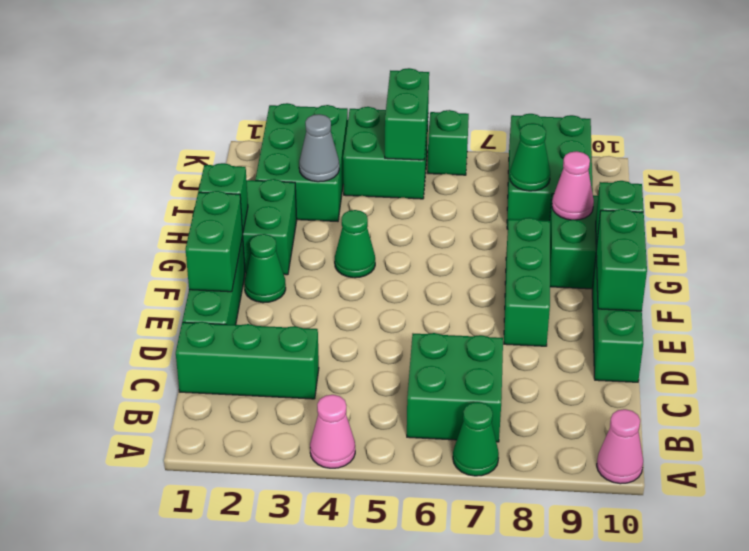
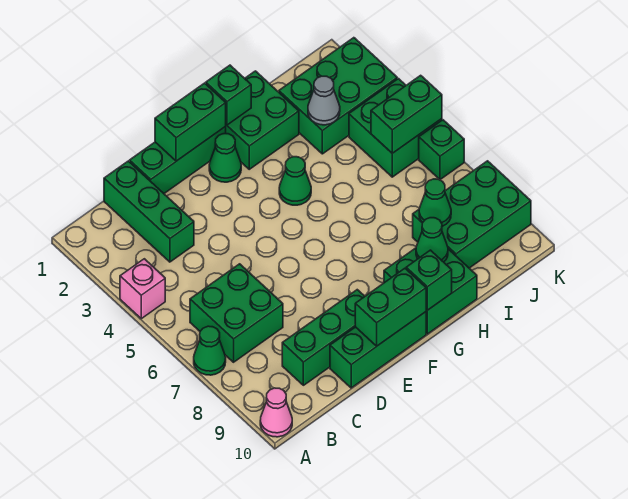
pink cone A4 level 1 -> pink brick A4 level 1
green brick E8:G8 level 1 -> green brick C9:E9 level 1
pink cone H9 level 2 -> green cone H9 level 2

